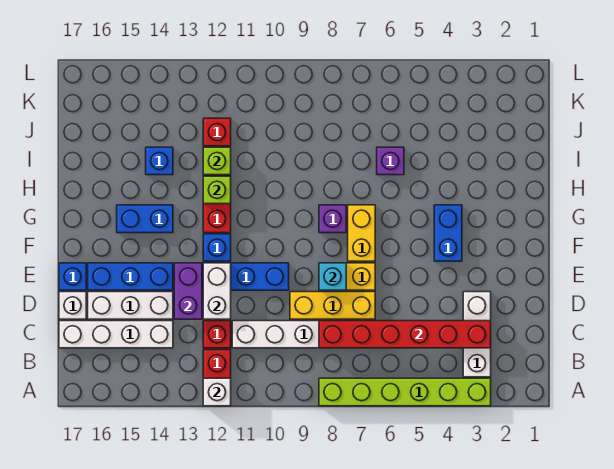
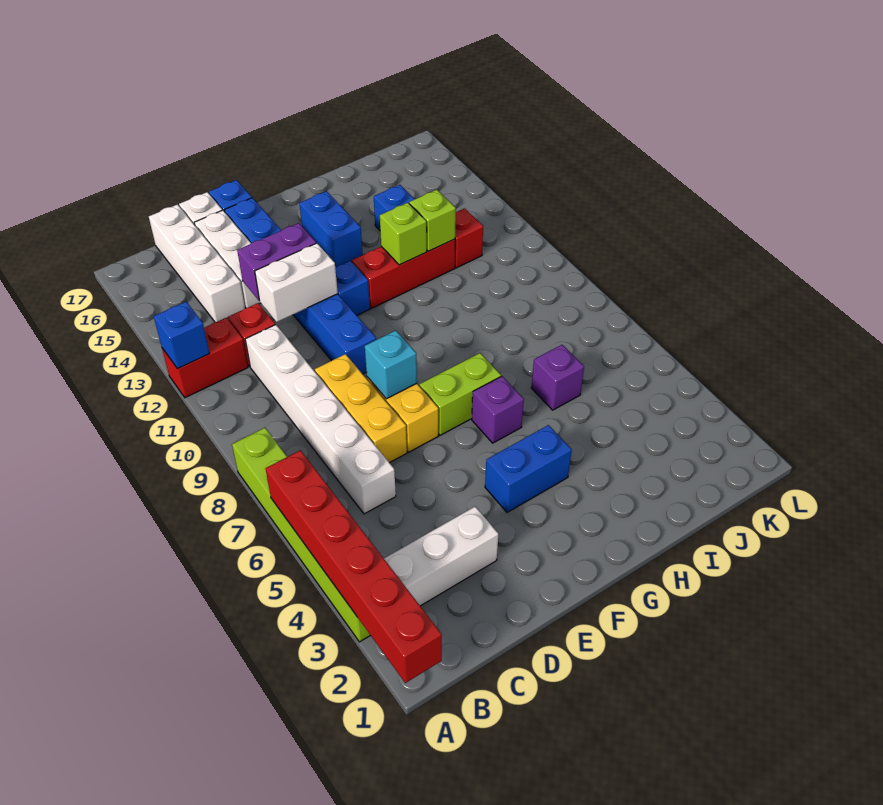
white brick A12 level 2 -> blue brick A12 level 2
red brick C3:C8 level 2 -> red brick A1:A6 level 2
yellow brick F7:G7 level 1 -> lime brick F7:G7 level 1
purple brick G8 level 1 -> purple brick G6 level 1

